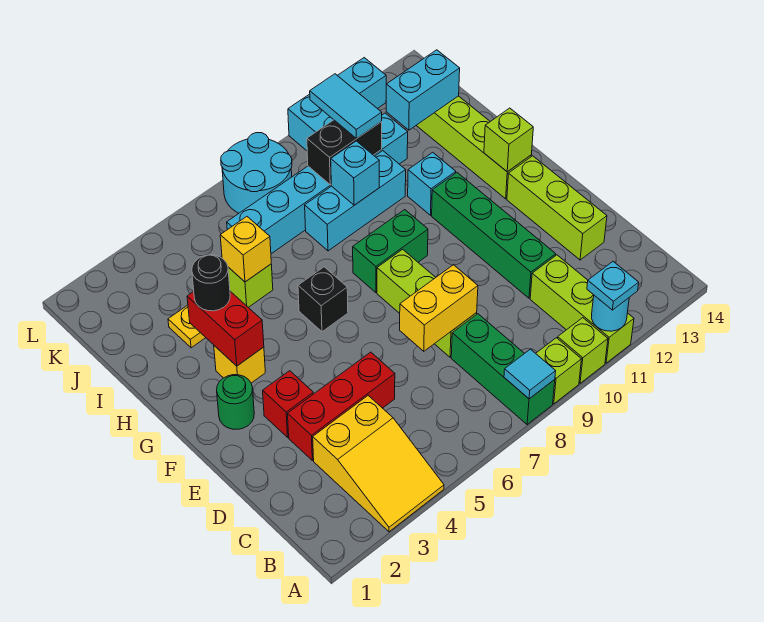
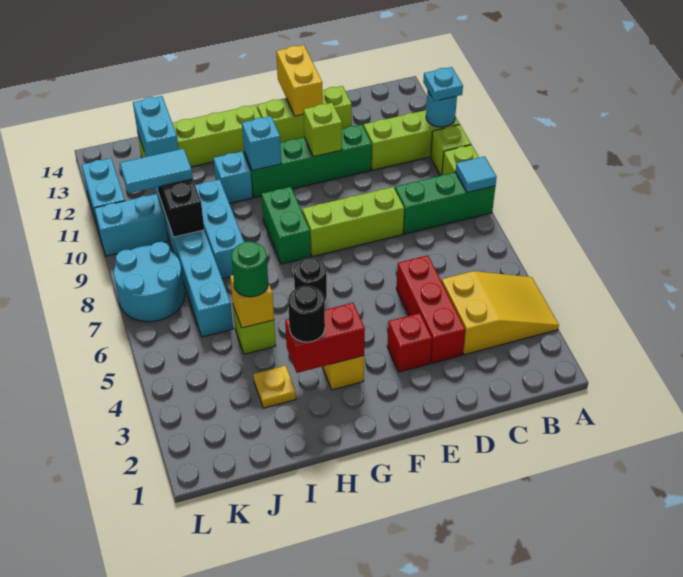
yellow brick D7:D8 level 2 -> yellow brick E13:E14 level 2
green round brick F2 level 1 -> green round brick I5 level 3
black brick G6 level 1 -> black round brick G6 level 1
lime brick G13 level 2 -> lime brick E11 level 2
cyan brick I9 level 2 -> cyan brick G11 level 2

